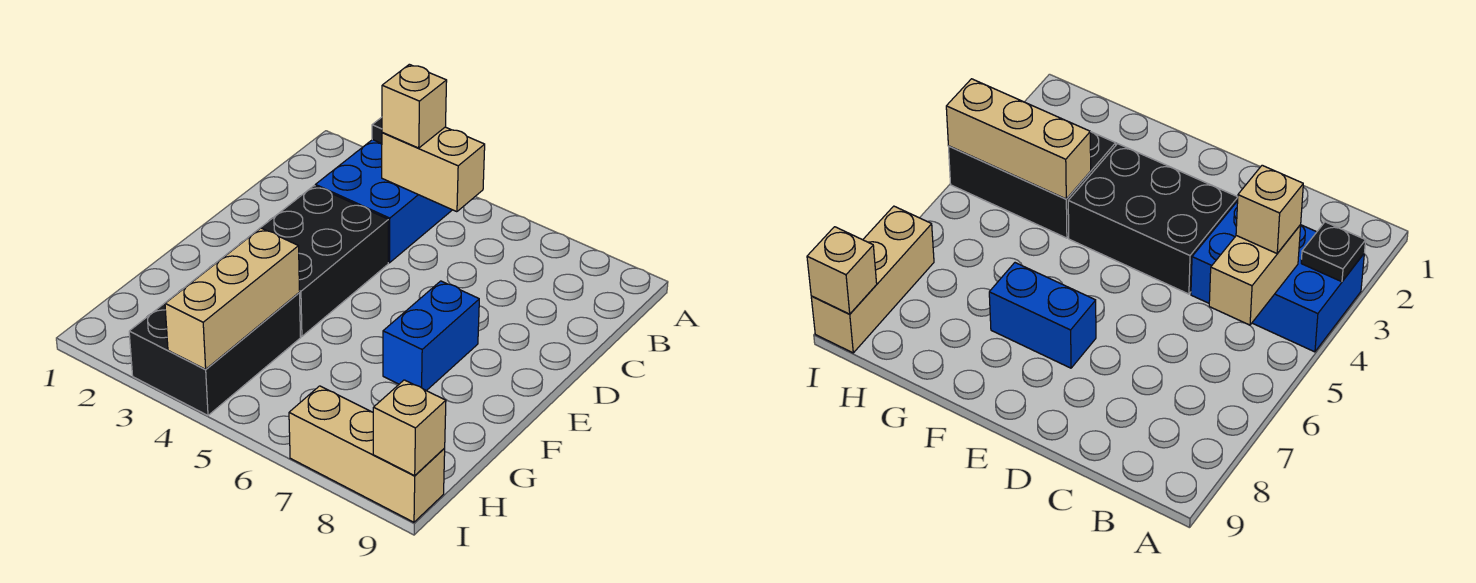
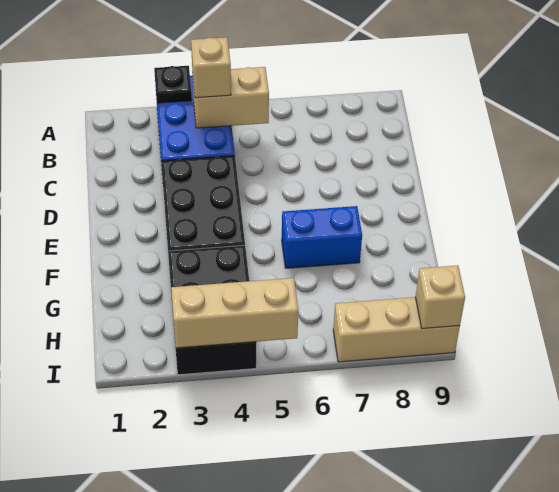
blue brick E7:F7 level 1 -> blue brick F6:F7 level 1
tan brick G4:I4 level 2 -> tan brick I3:I5 level 2

